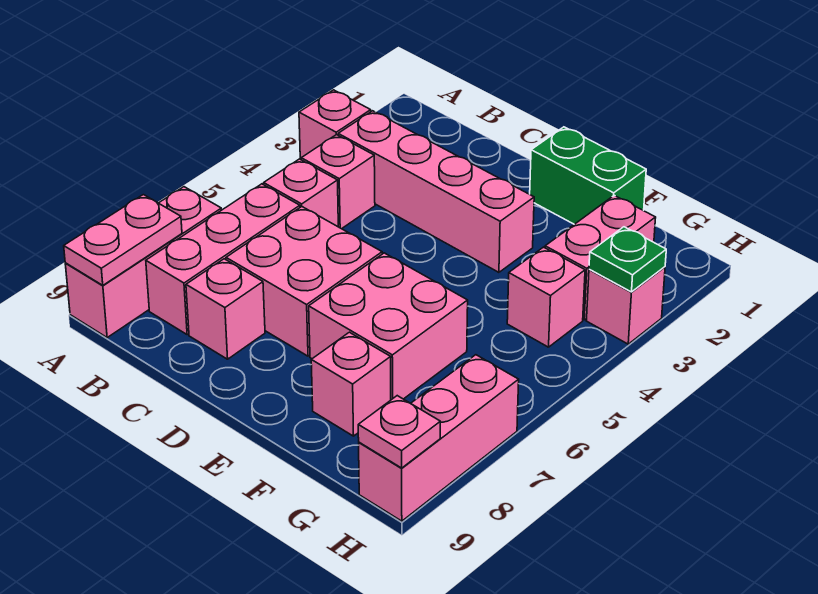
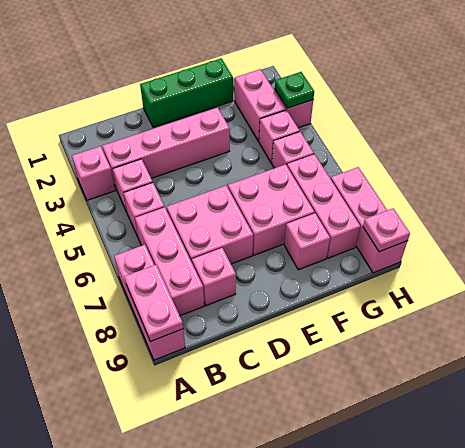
green brick E1:F1 level 1 -> green brick D1:F1 level 1
none -> pink brick G5 level 1
none -> pink brick G6:G8 level 1

